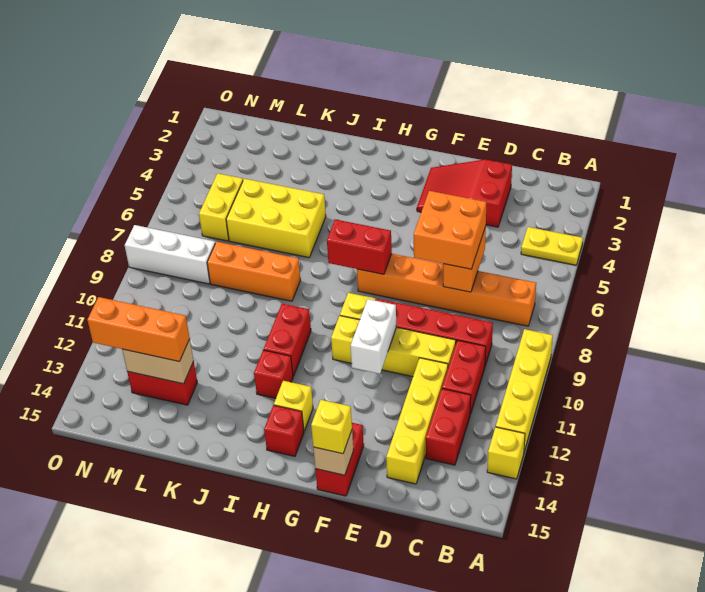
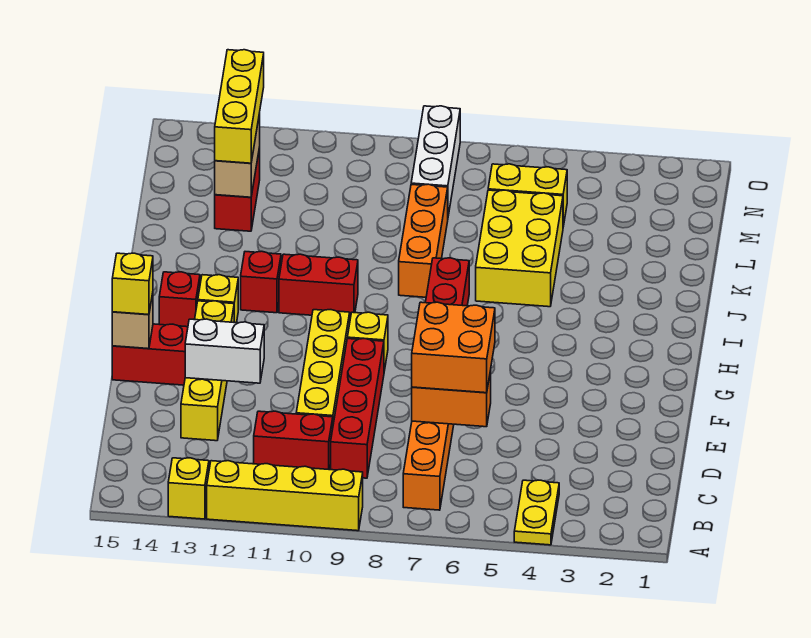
red brick C12:C13 level 1 -> none
red slope D2:F3 level 1 top D -> none
yellow brick D11:D14 level 1 -> yellow brick D13:G13 level 1
white brick F10:F11 level 2 -> white brick E12:E13 level 2
orange brick L13:N13 level 3 -> yellow brick L13:N13 level 3

